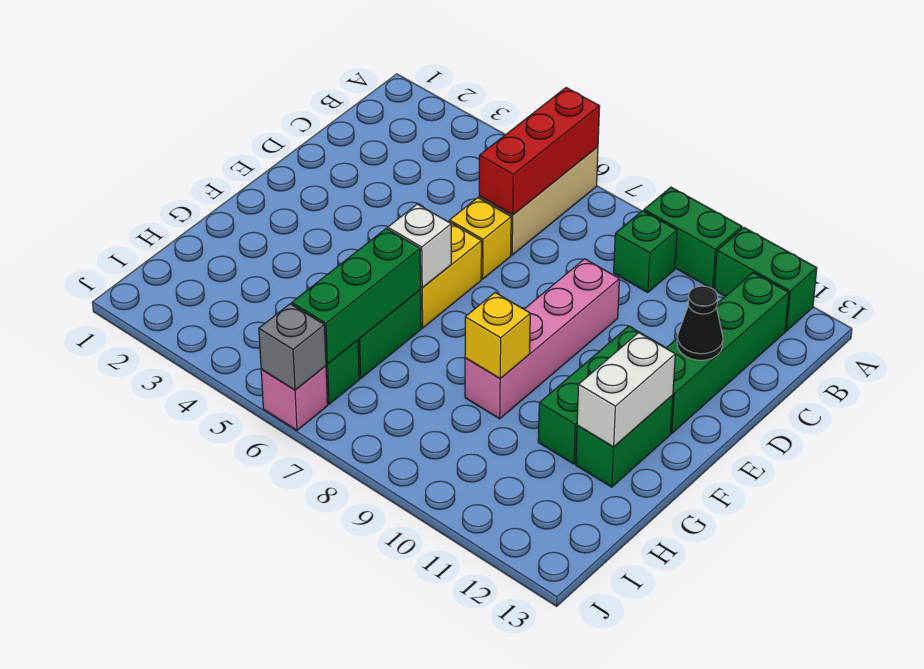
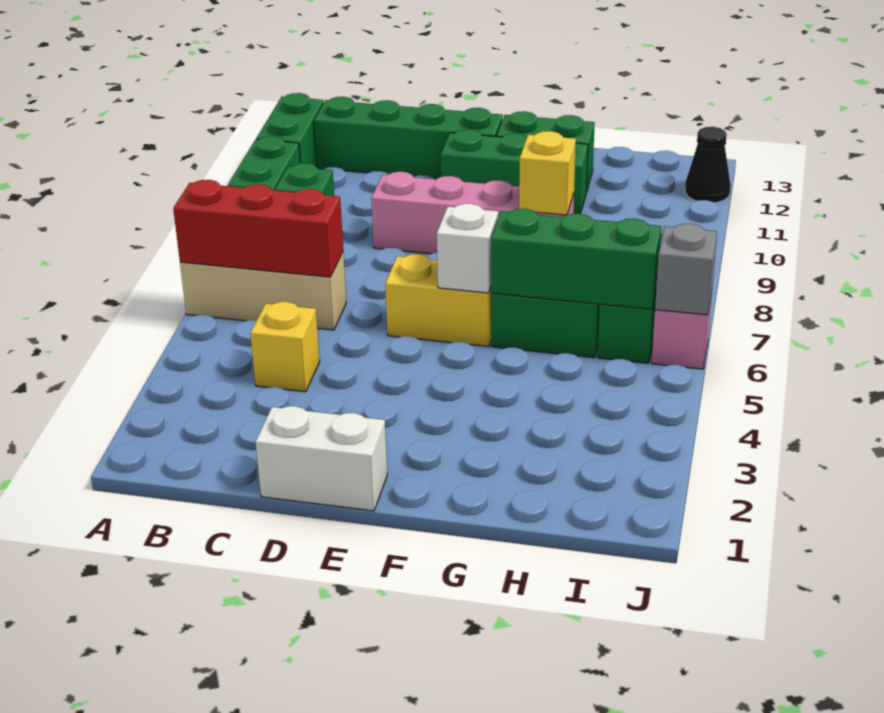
yellow brick D6 level 1 -> yellow brick C4 level 1
black cone D12 level 2 -> black cone J12 level 1
white brick F12:G12 level 2 -> white brick D1:E1 level 1

